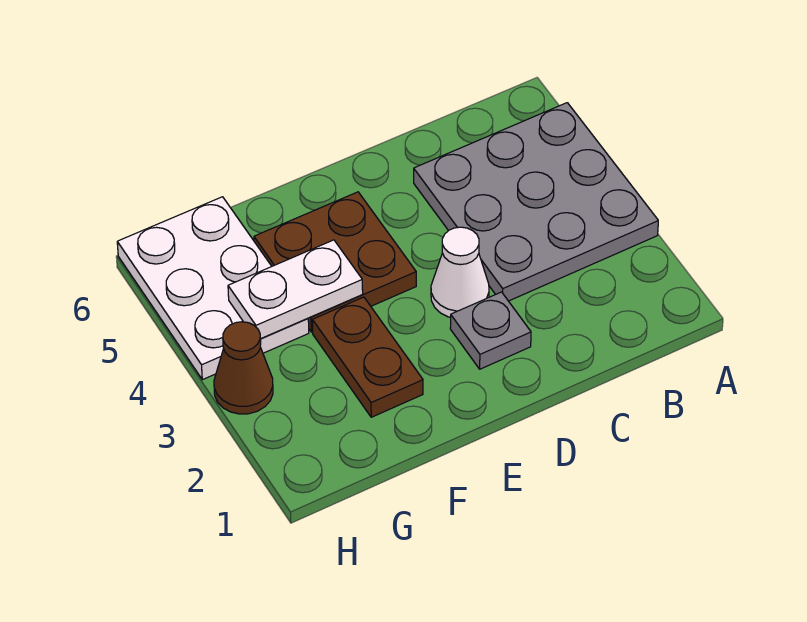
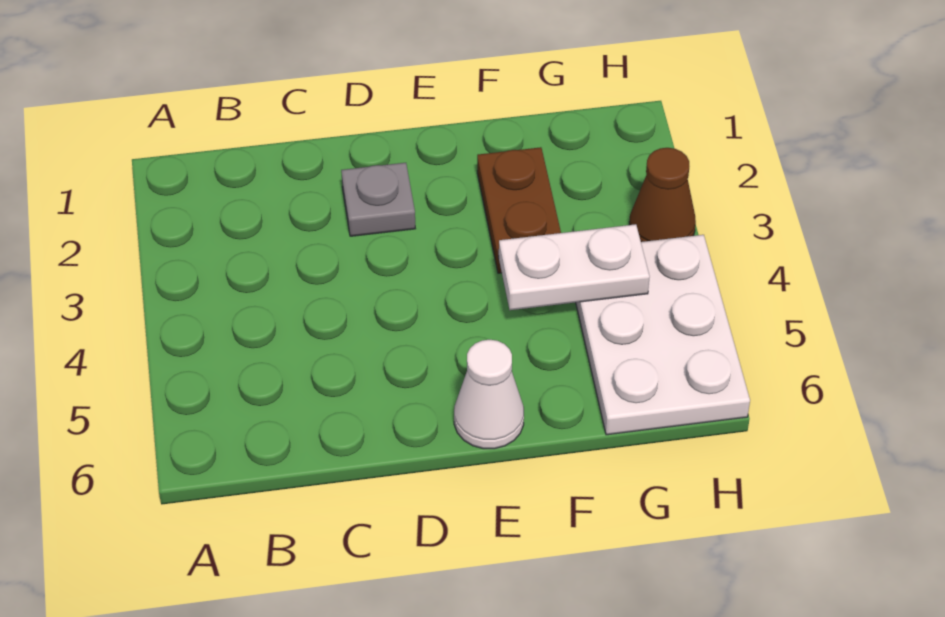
grey plate A3:C5 level 1 -> none
white cone D3 level 1 -> white cone E6 level 1
brown plate E4:F5 level 1 -> none

